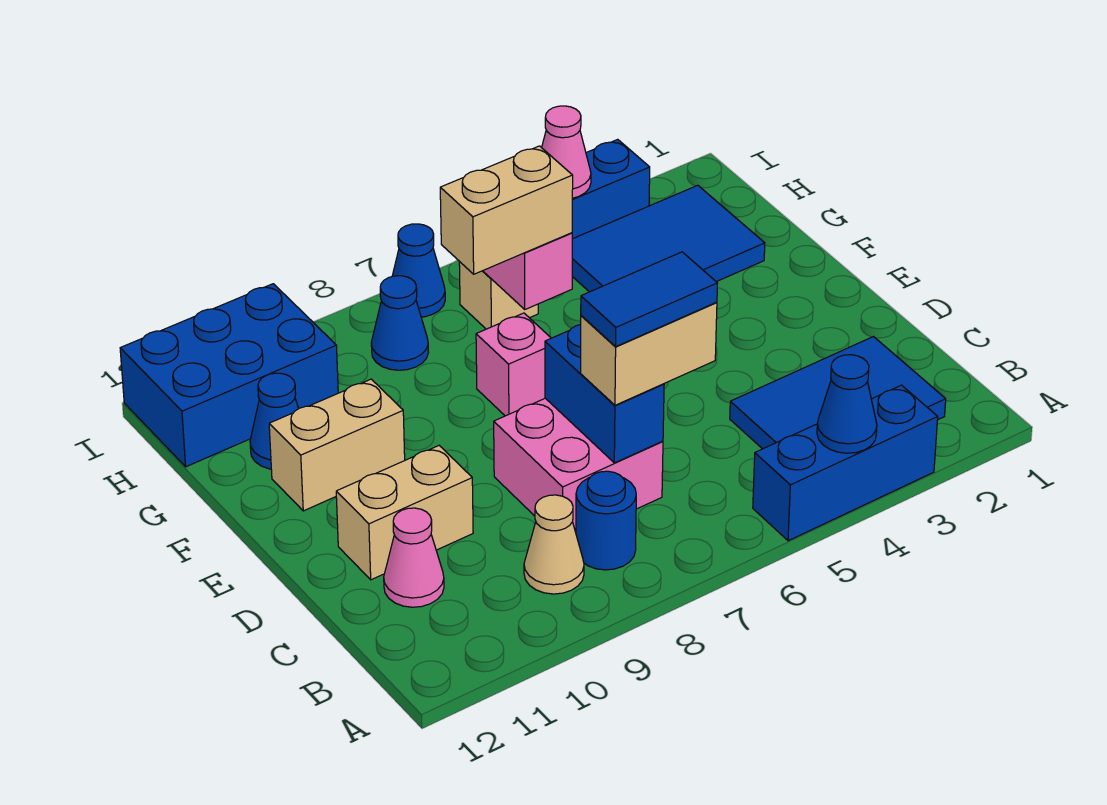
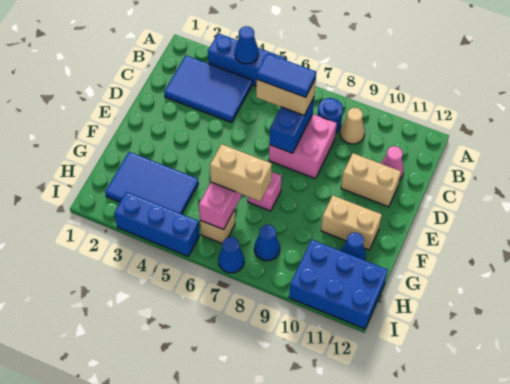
pink cone I4 level 2 -> none

